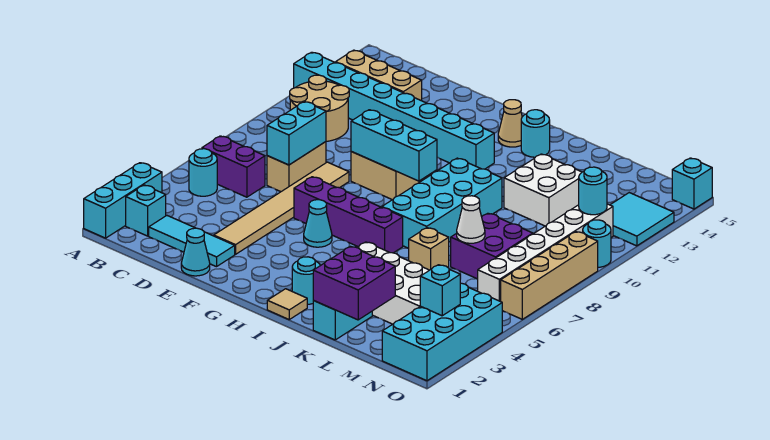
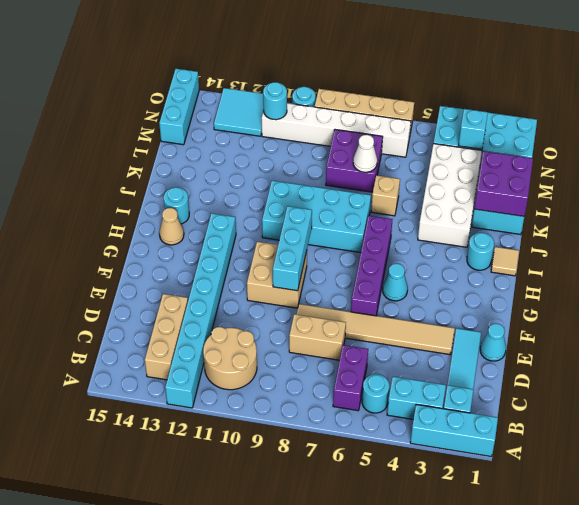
cyan brick D7:D8 level 2 -> cyan brick B3:B4 level 1
white brick K11:L12 level 1 -> none
cyan brick O15 level 1 -> cyan brick M15:O15 level 1

